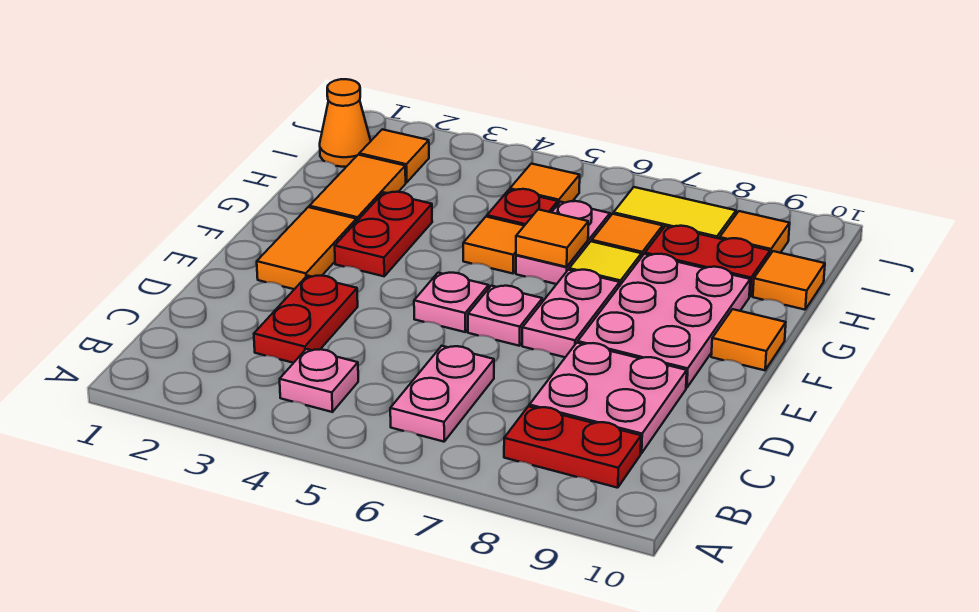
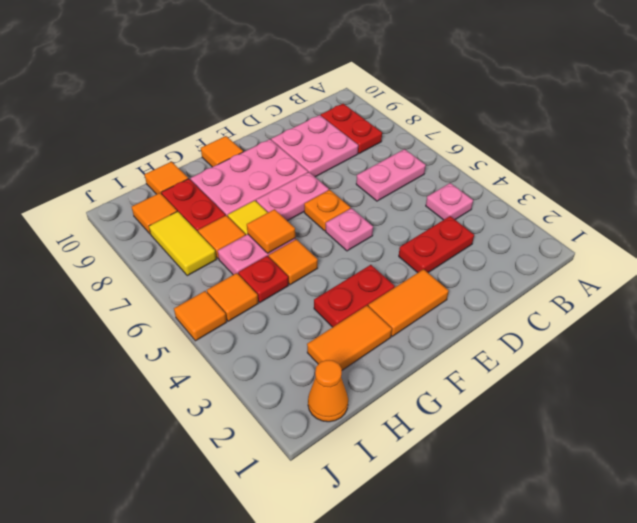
pink plate E6 level 1 -> orange plate E6 level 1
orange tile I2 level 1 -> orange tile J5 level 1

